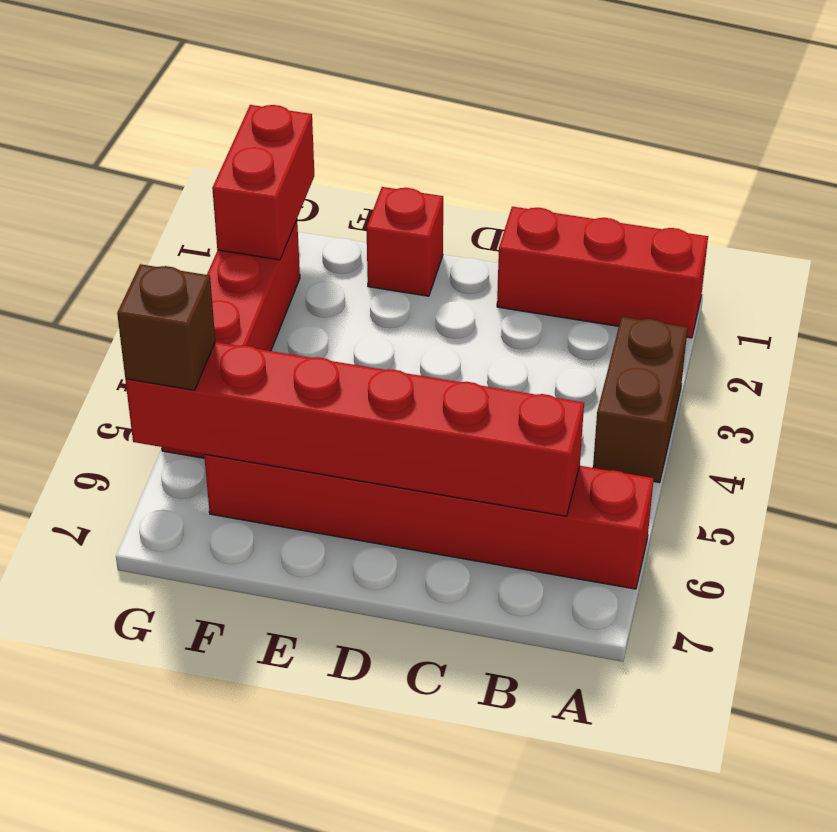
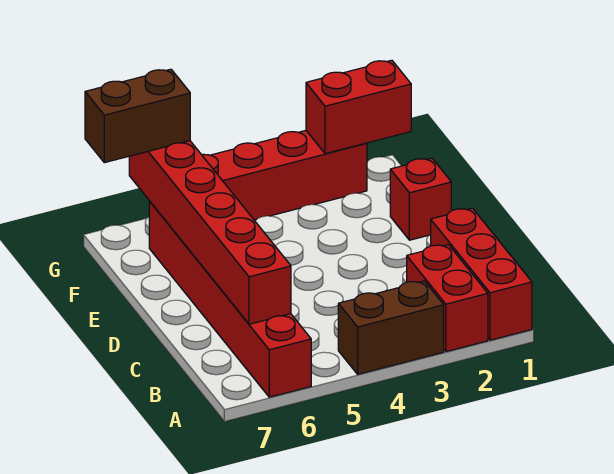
none -> red brick A2:B2 level 1
brown brick G6 level 3 -> brown brick G6:G7 level 3

